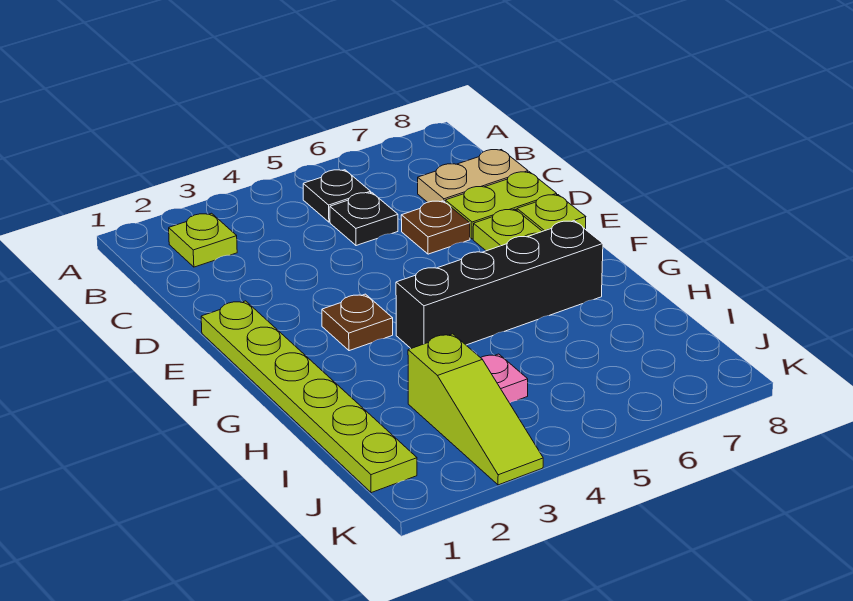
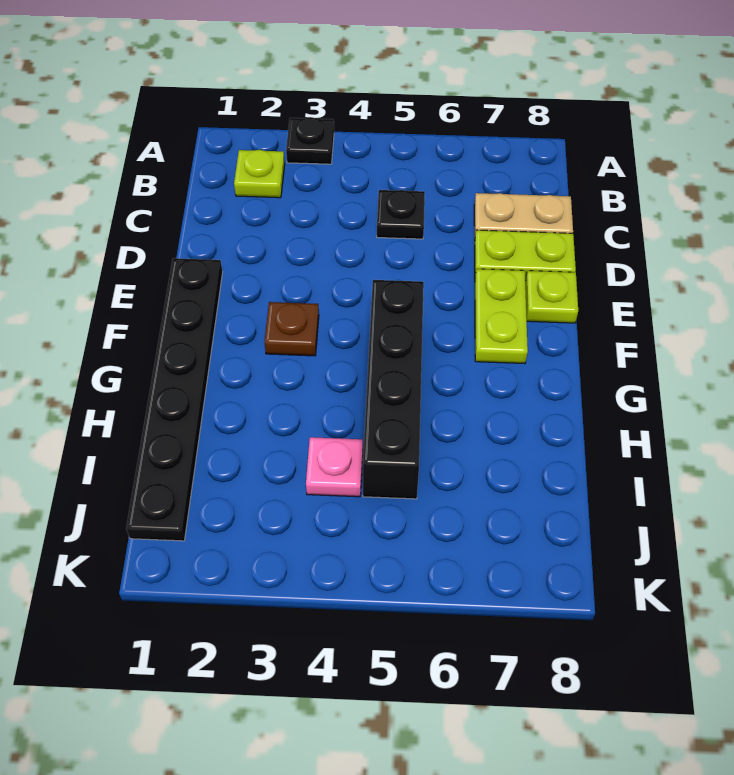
black plate B5 level 1 -> black plate A3 level 1
brown plate D6 level 1 -> none
lime plate E1:J1 level 1 -> black plate E1:J1 level 1
black brick G4:G7 level 1 -> black brick F5:I5 level 1
lime slope I3:K3 level 1 top I -> none

